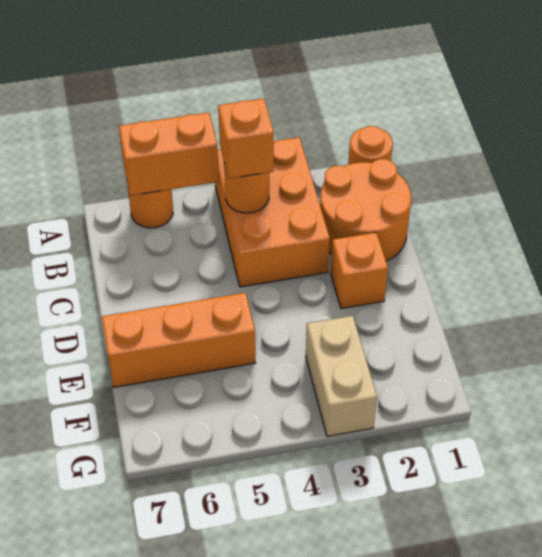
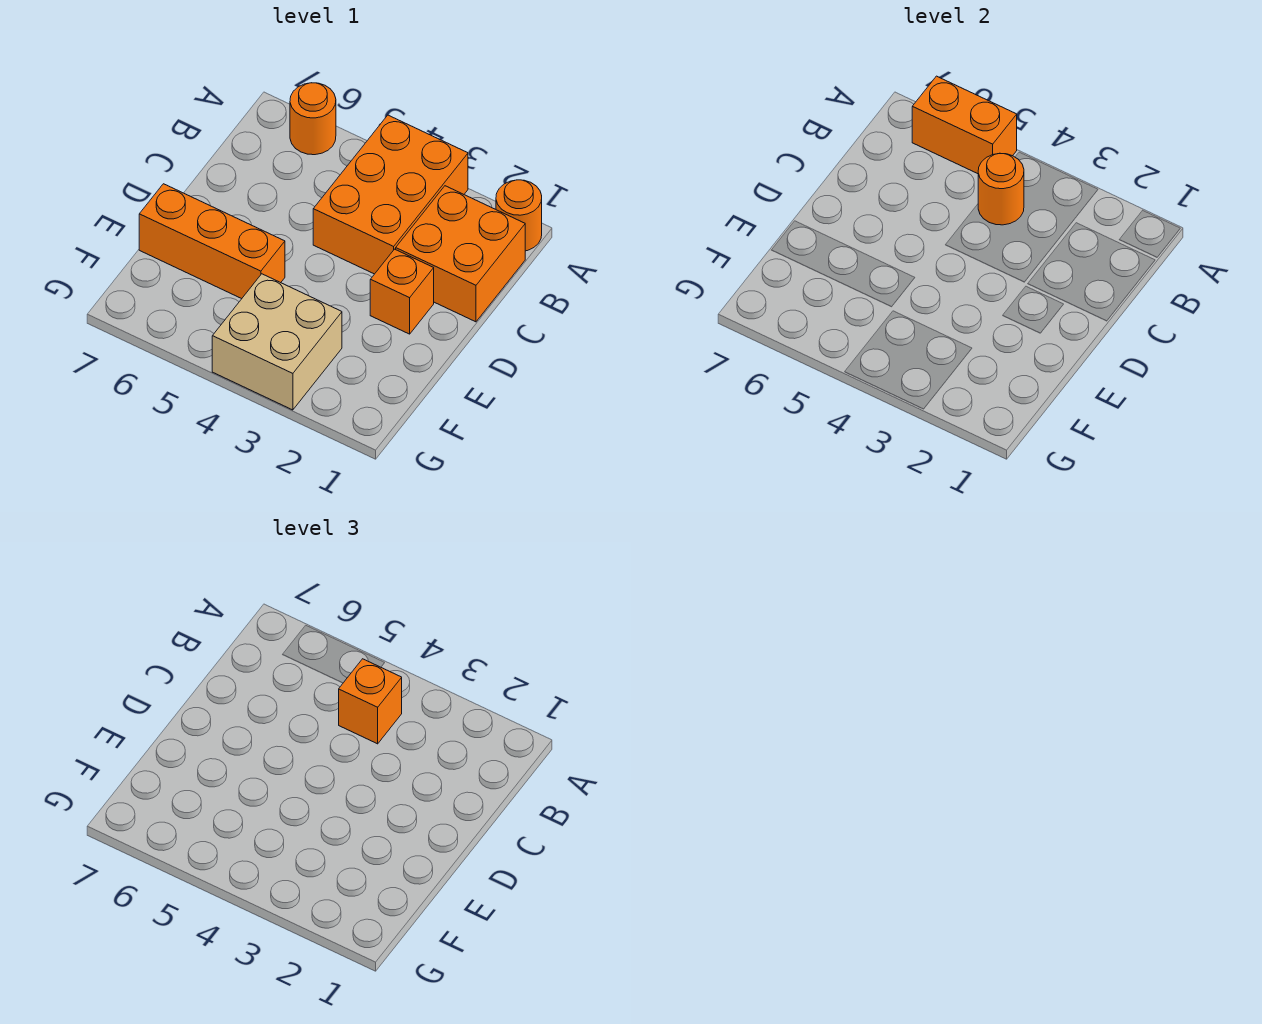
orange round brick B1:C2 level 1 -> orange brick B1:C2 level 1
tan brick F3:G3 level 1 -> tan brick F3:G4 level 1

